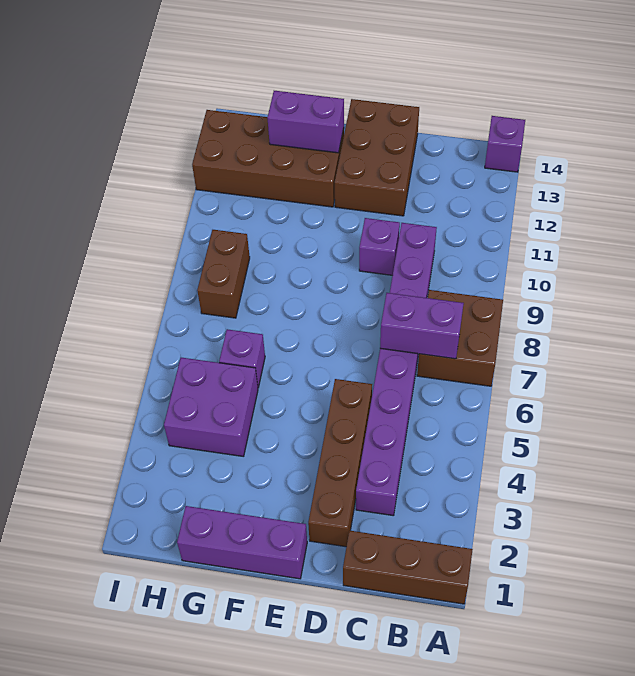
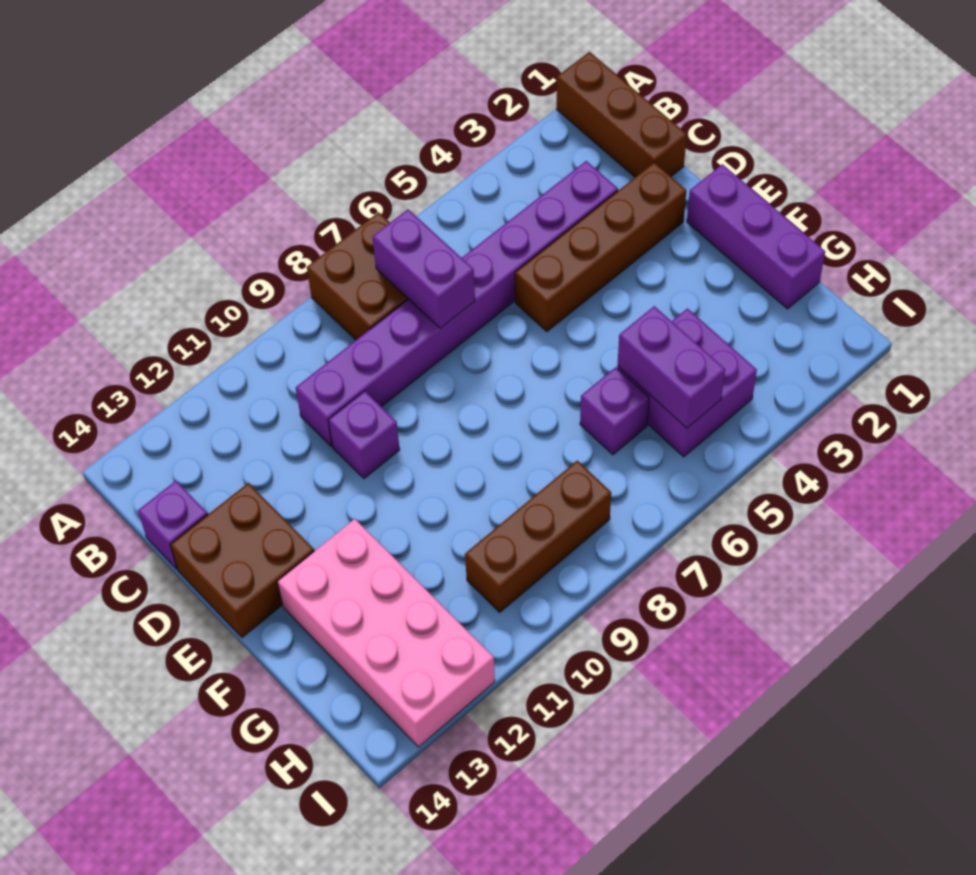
purple brick A14 level 1 -> purple brick C14 level 1
brown brick D12:E14 level 1 -> brown brick D13:E14 level 1
brown brick F12:I13 level 1 -> pink brick F12:I13 level 1
purple brick F13:G13 level 2 -> purple brick G5:H5 level 2
brown brick H8:H9 level 1 -> brown brick H8:H10 level 1

